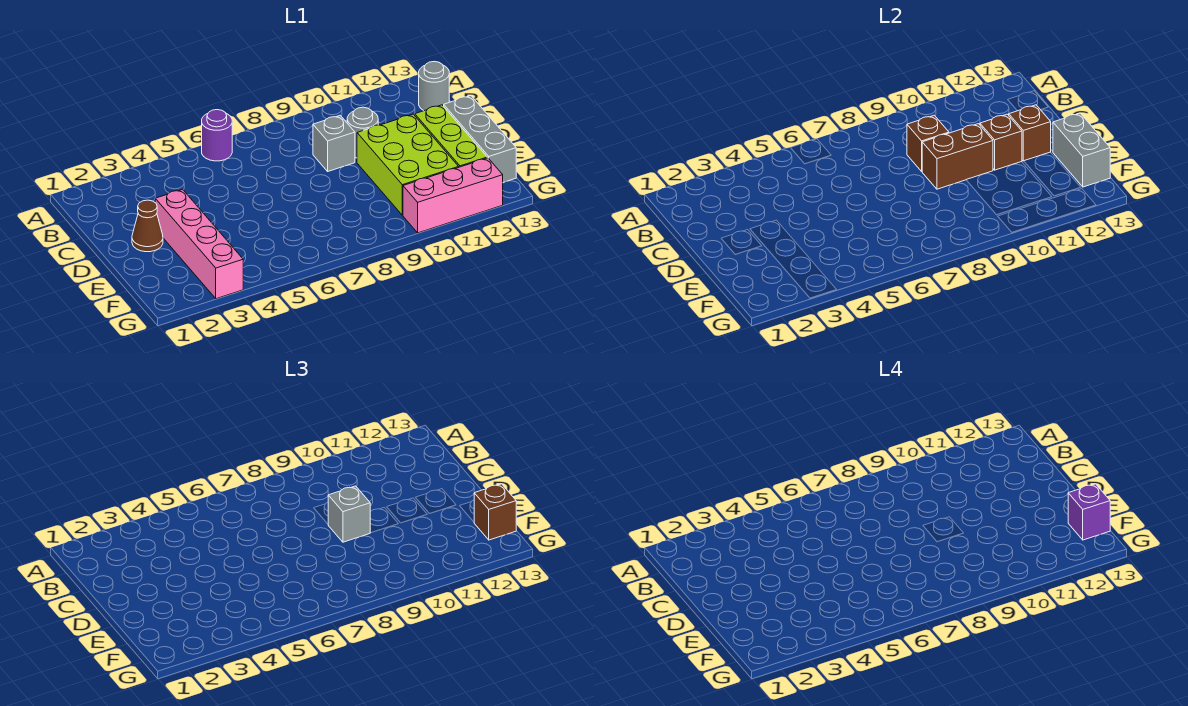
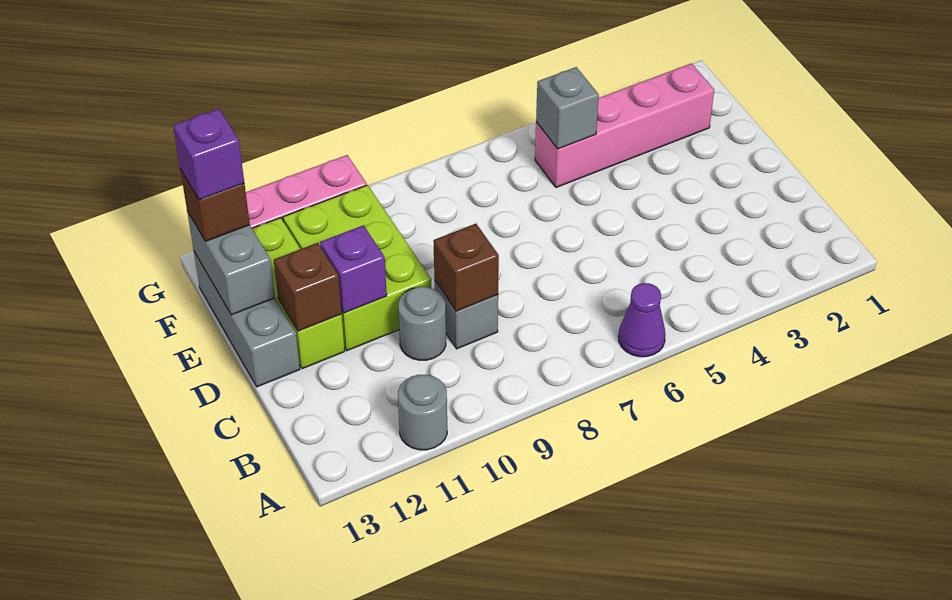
purple round brick A6 level 1 -> purple cone A6 level 1
grey round brick B13 level 1 -> grey round brick A11 level 1
brown cone D2 level 1 -> none
pink brick D3:G3 level 1 -> pink brick F2:F5 level 1
brown brick D9:D10 level 2 -> none
grey brick D9 level 3 -> grey brick F5 level 2
brown brick D11 level 2 -> purple brick D11 level 2

